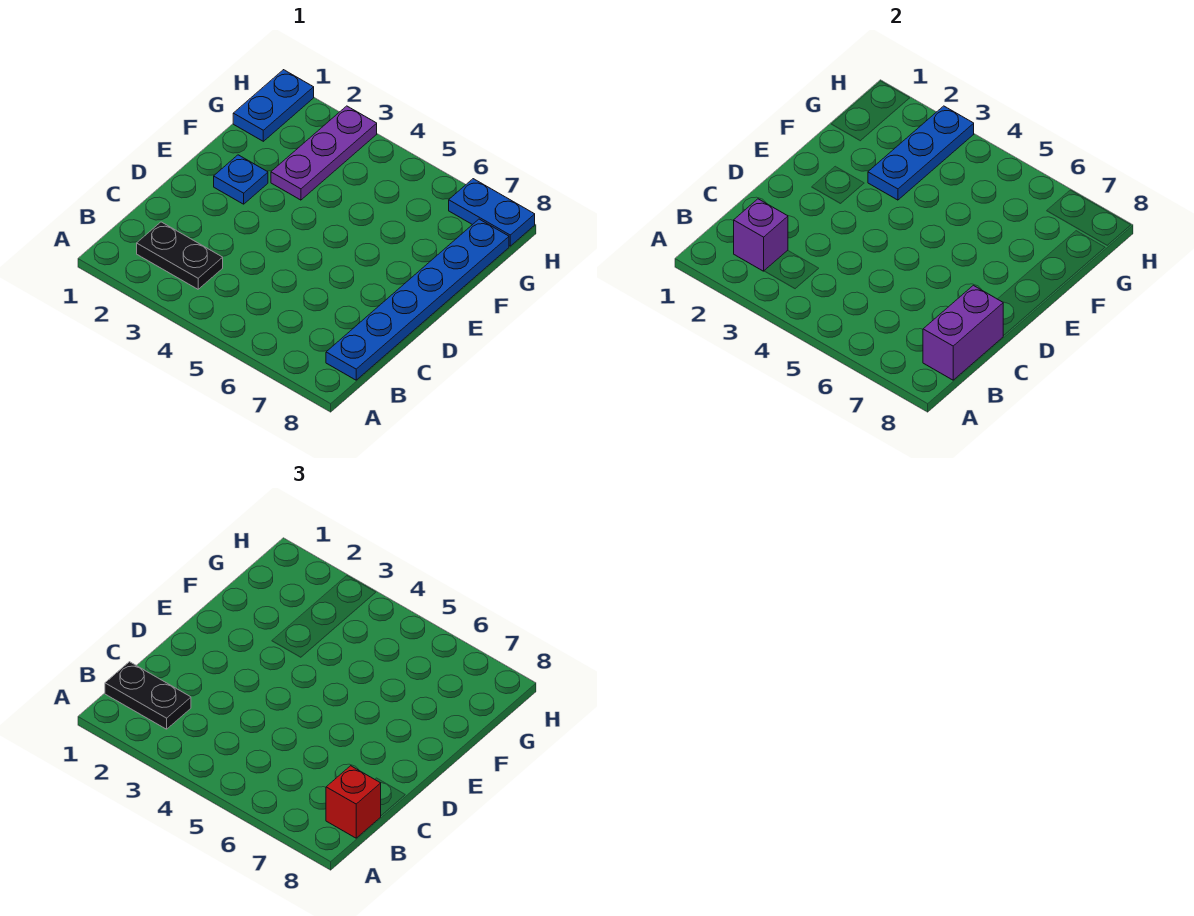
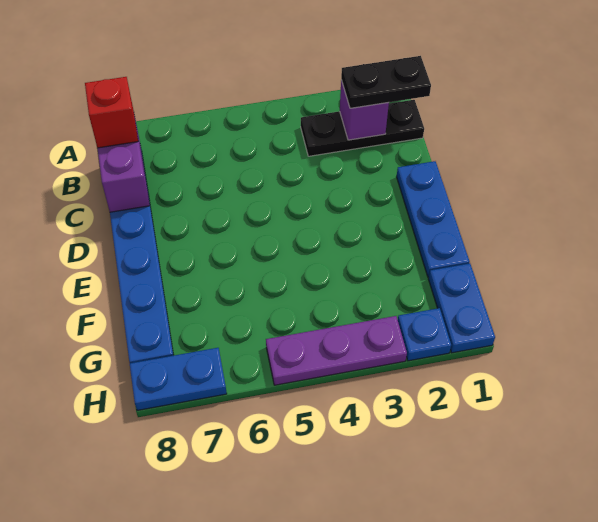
black plate B2:B3 level 1 -> black plate B1:B3 level 1
blue plate E2 level 1 -> blue plate H2 level 1
purple plate F3:H3 level 1 -> purple plate H3:H5 level 1
blue plate F3:H3 level 2 -> blue plate D1:F1 level 1

